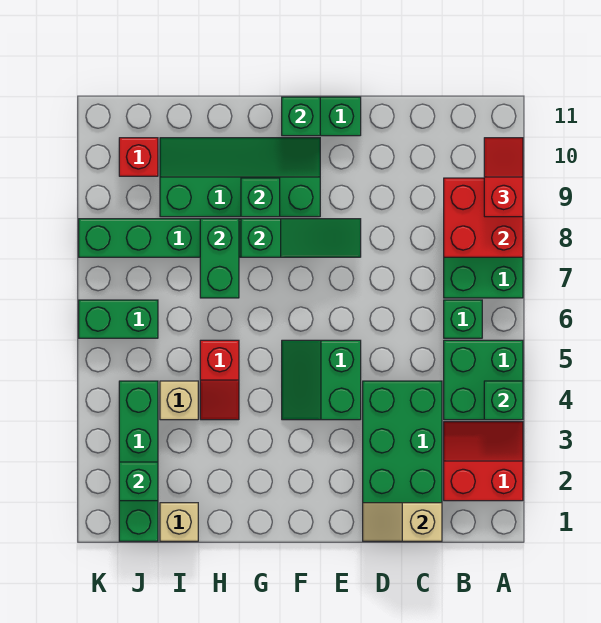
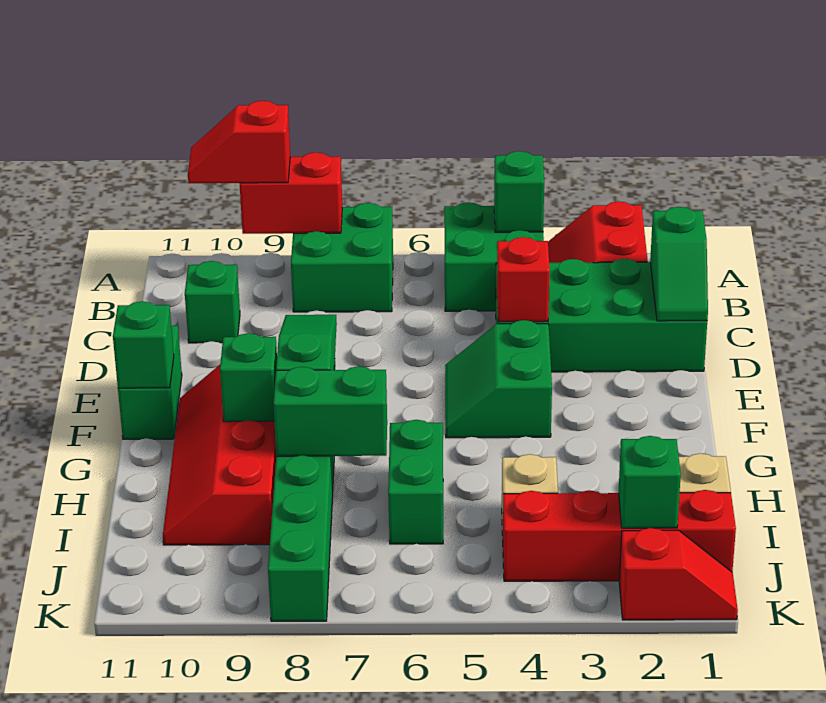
red brick A8:B9 level 2 -> red brick A8:A9 level 2
green brick B6 level 1 -> green brick C10 level 1
tan slope C1:D1 level 2 top C -> green slope C1:D1 level 2 top C
green slope E4:F5 level 1 top E -> green slope E4:F5 level 1 top 4
green slope F9:I10 level 1 top 9 -> red slope F9:I10 level 1 top 9
red slope H4:H5 level 1 top 5 -> red slope K1:K2 level 1 top 2
green brick J1:J4 level 1 -> red brick J1:J4 level 1
green brick J6:K6 level 1 -> green brick H6:I6 level 1
red brick J10 level 1 -> red brick D4 level 2

